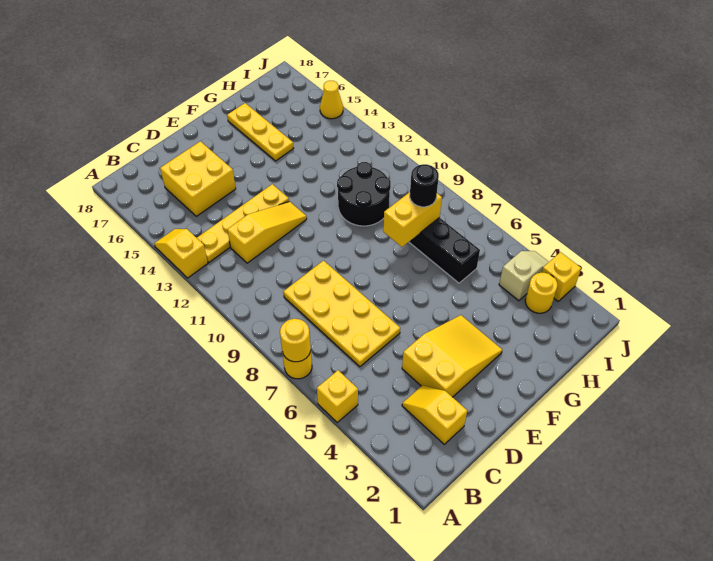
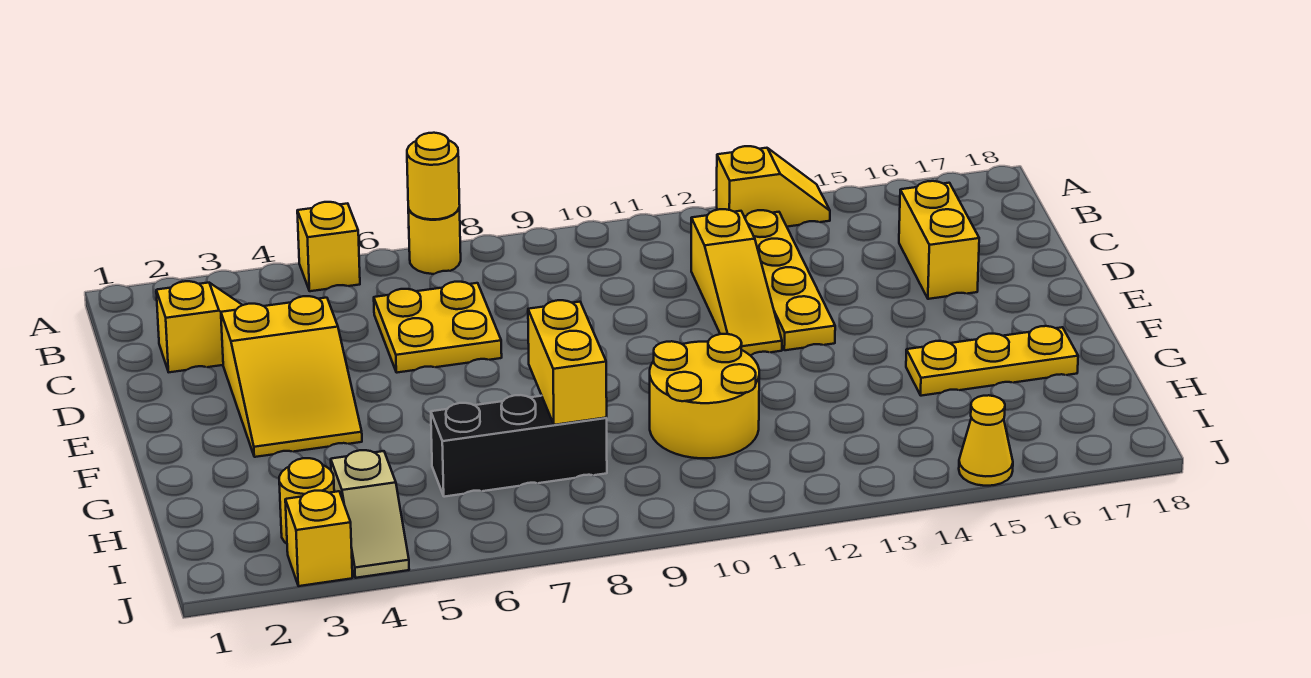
yellow plate C6:D9 level 1 -> yellow plate C6:D7 level 1
yellow brick C15:D16 level 1 -> yellow brick C16:D16 level 1
black round brick G10:H11 level 1 -> yellow round brick G10:H11 level 1
black round brick H8 level 3 -> none

